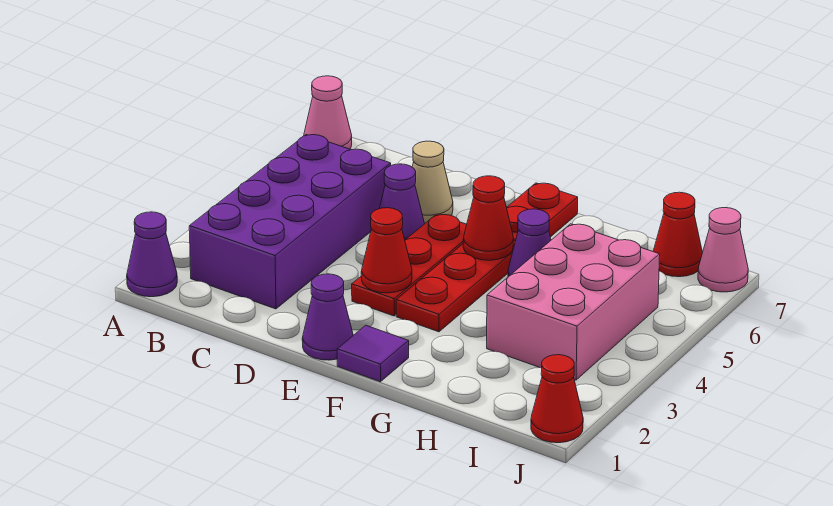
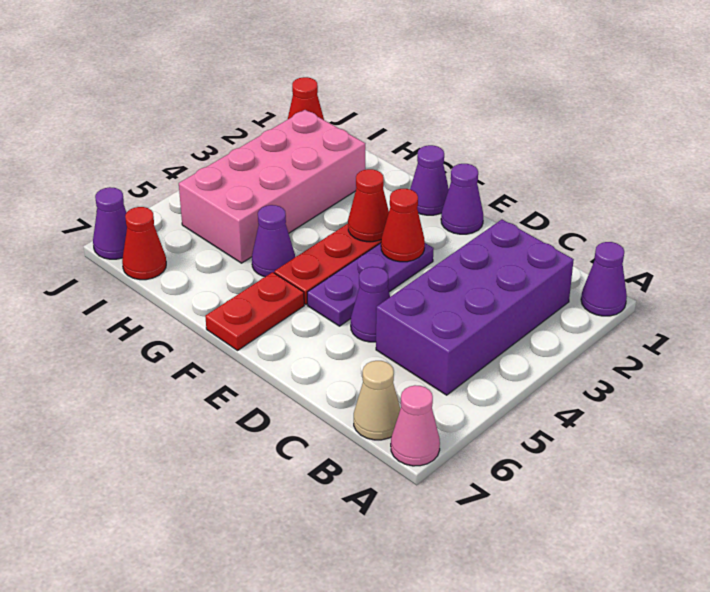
tan cone D6 level 1 -> tan cone B7 level 1
red plate E3:E5 level 1 -> purple plate E3:E5 level 1
purple tile F1 level 1 -> purple cone F1 level 1
red cone F5 level 2 -> red cone F3 level 2
pink brick H3:I5 level 1 -> pink brick H2:I5 level 1
pink cone J7 level 1 -> purple cone J7 level 1

